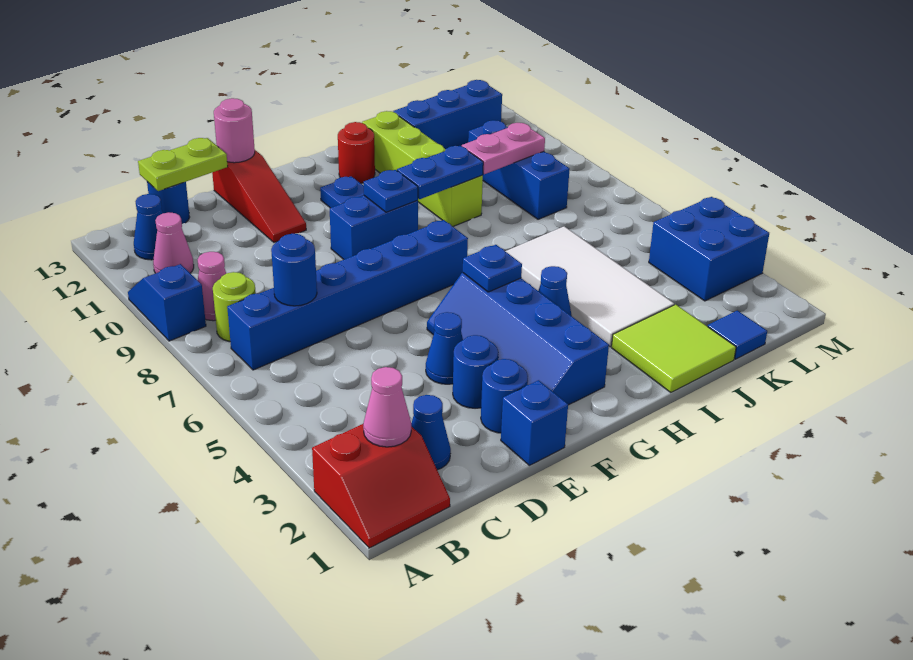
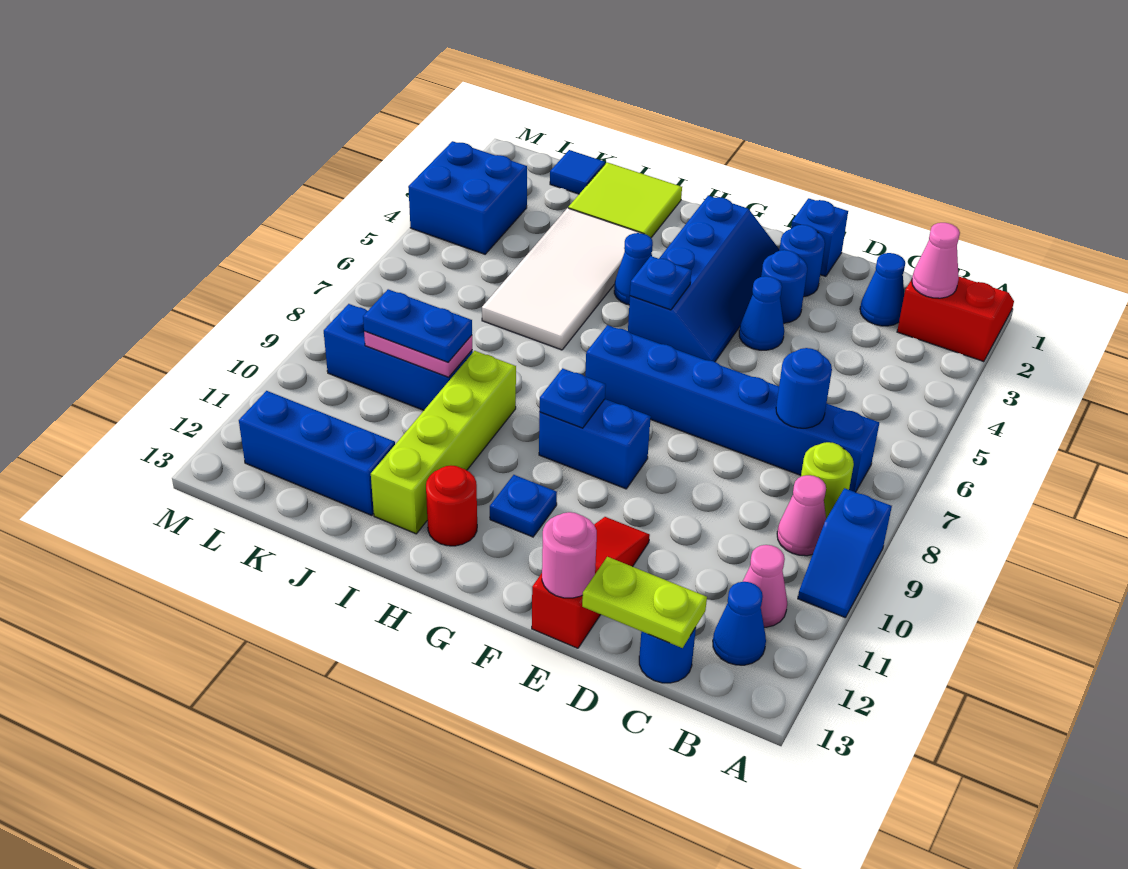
blue plate H9:I9 level 2 -> blue plate J9:K9 level 3
blue brick K8:K10 level 1 -> blue brick J9:L9 level 1

